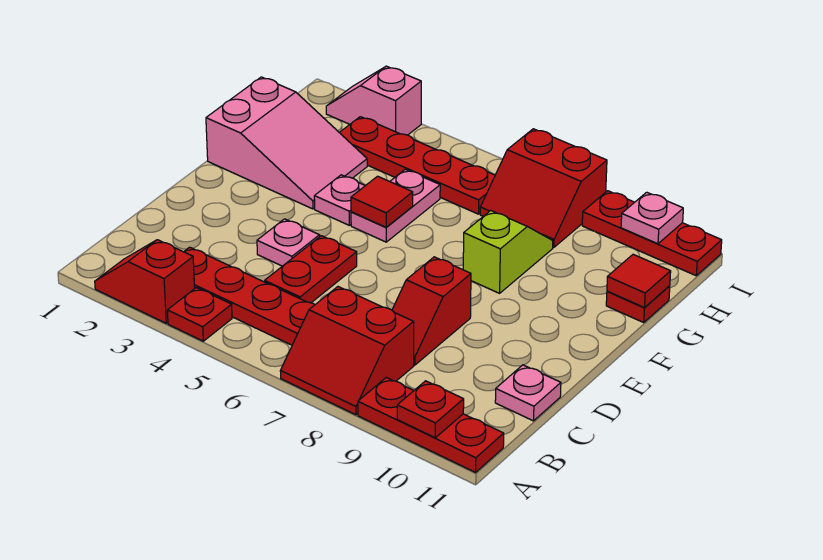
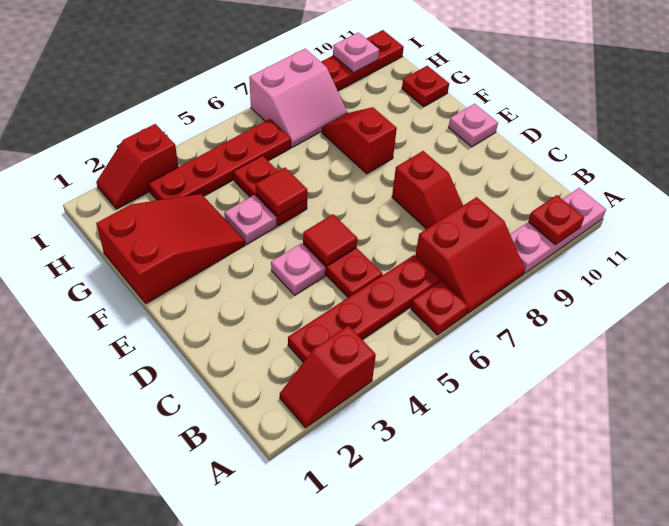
red plate A4 level 1 -> red plate A6 level 1
red plate A9:A11 level 1 -> pink plate A9:A11 level 1
pink plate C11 level 1 -> pink plate E11 level 1
pink slope F1:G3 level 1 top 1 -> red slope F1:G3 level 1 top 1
pink plate F5:G5 level 1 -> red plate F5:G5 level 1
lime slope F8:G8 level 1 top F -> red slope F8:G8 level 1 top F
red tile G11 level 2 -> red tile D5 level 2
red slope H7:I8 level 1 top I -> pink slope H7:I8 level 1 top I
pink slope I2:I3 level 1 top 3 -> red slope I2:I3 level 1 top 3

